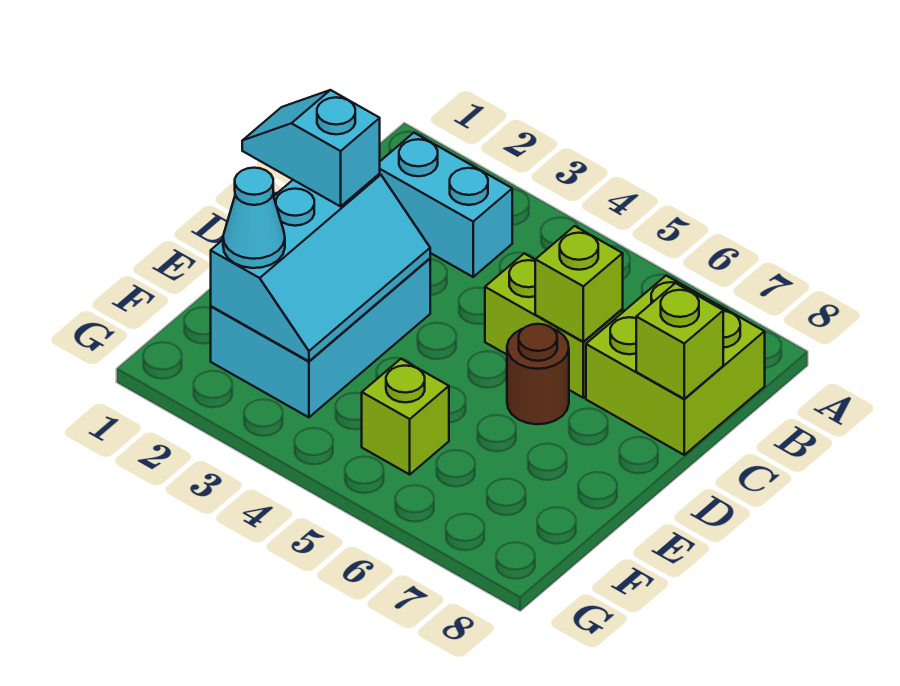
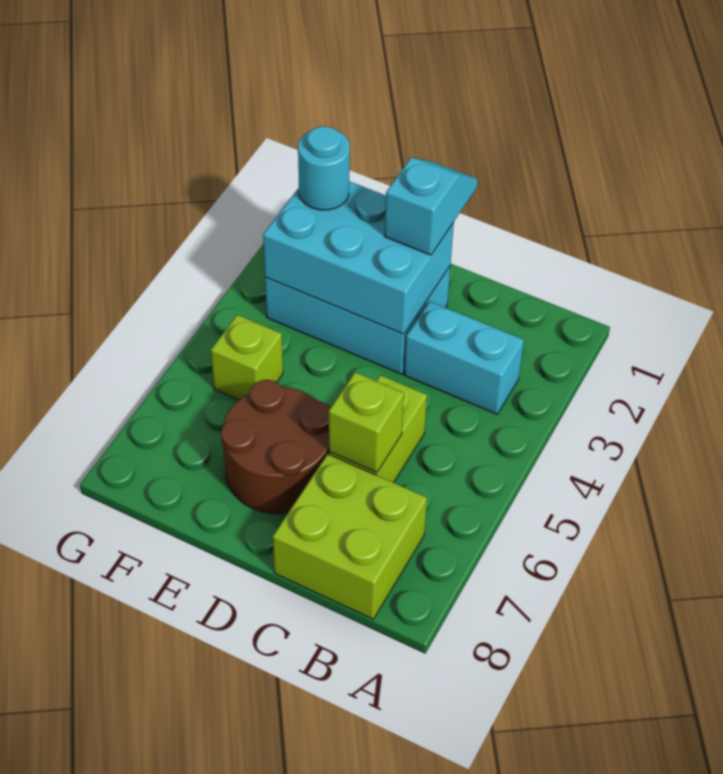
cyan brick B2:B3 level 1 -> cyan brick B3:C3 level 1
lime brick C8 level 2 -> none
cyan slope D2:F3 level 2 top 2 -> cyan brick D2:F3 level 2
brown round brick D6 level 1 -> brown round brick D6:E7 level 1
cyan cone F2 level 3 -> cyan round brick F2 level 3

